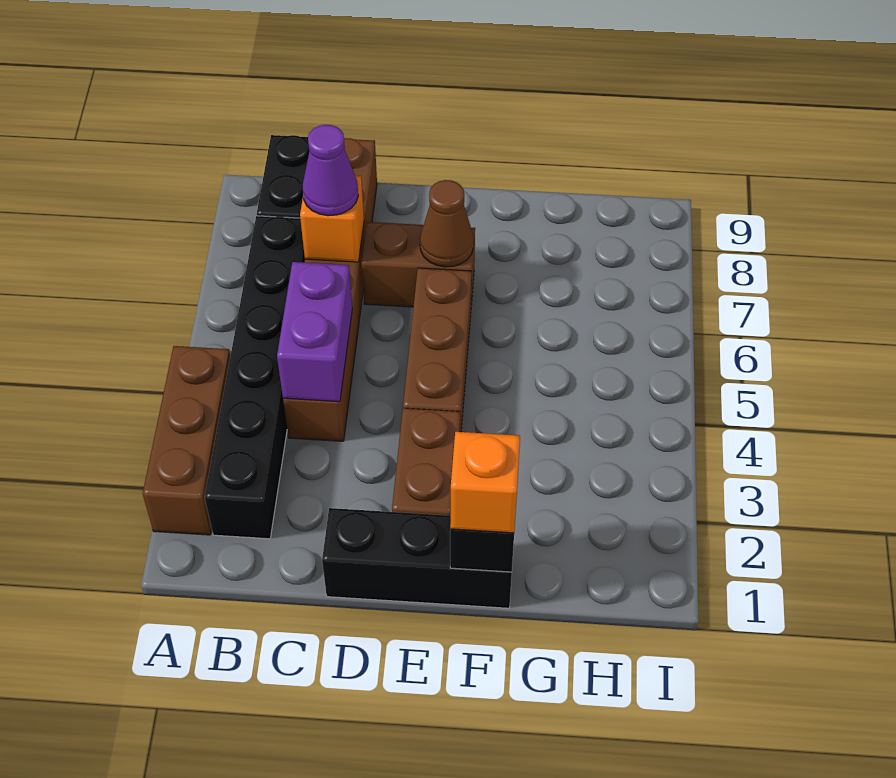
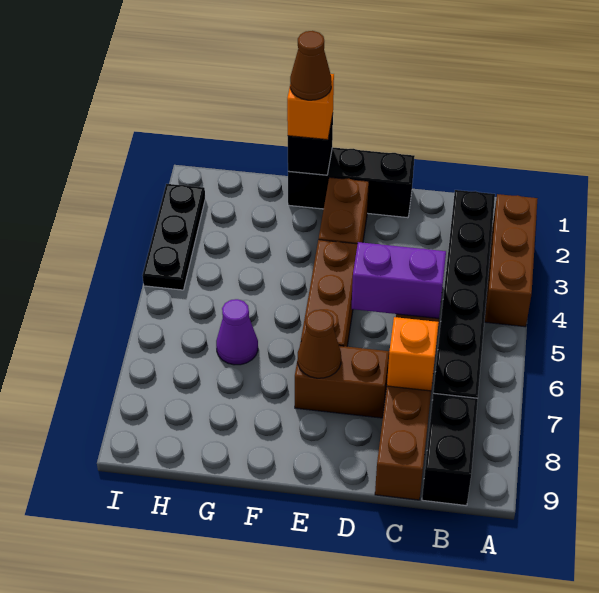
purple brick C4:C5 level 2 -> purple brick C5:D5 level 2
purple cone C7 level 3 -> purple cone G6 level 1
none -> brown cone F1 level 4
none -> black plate I2:I4 level 1

